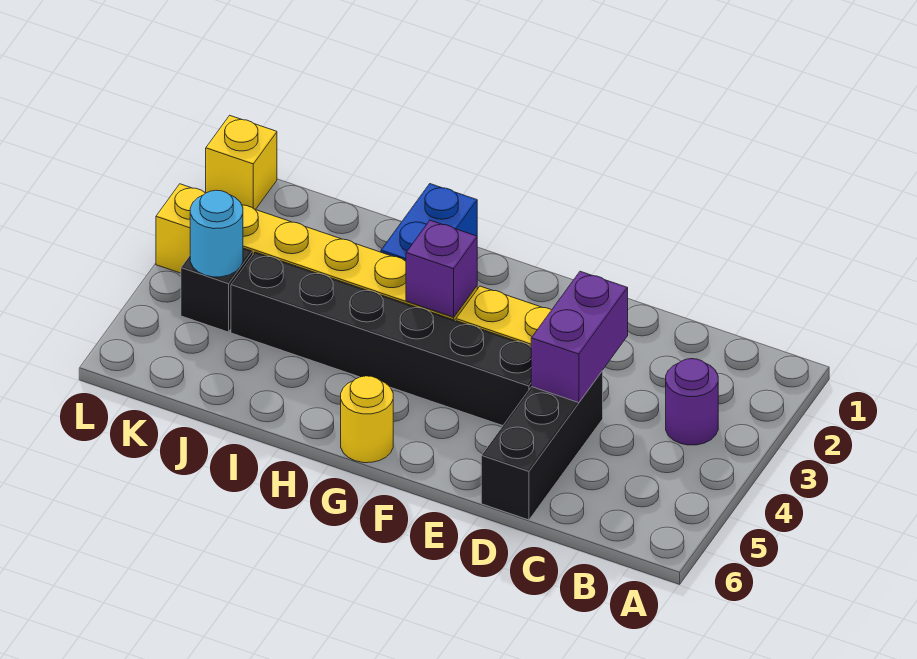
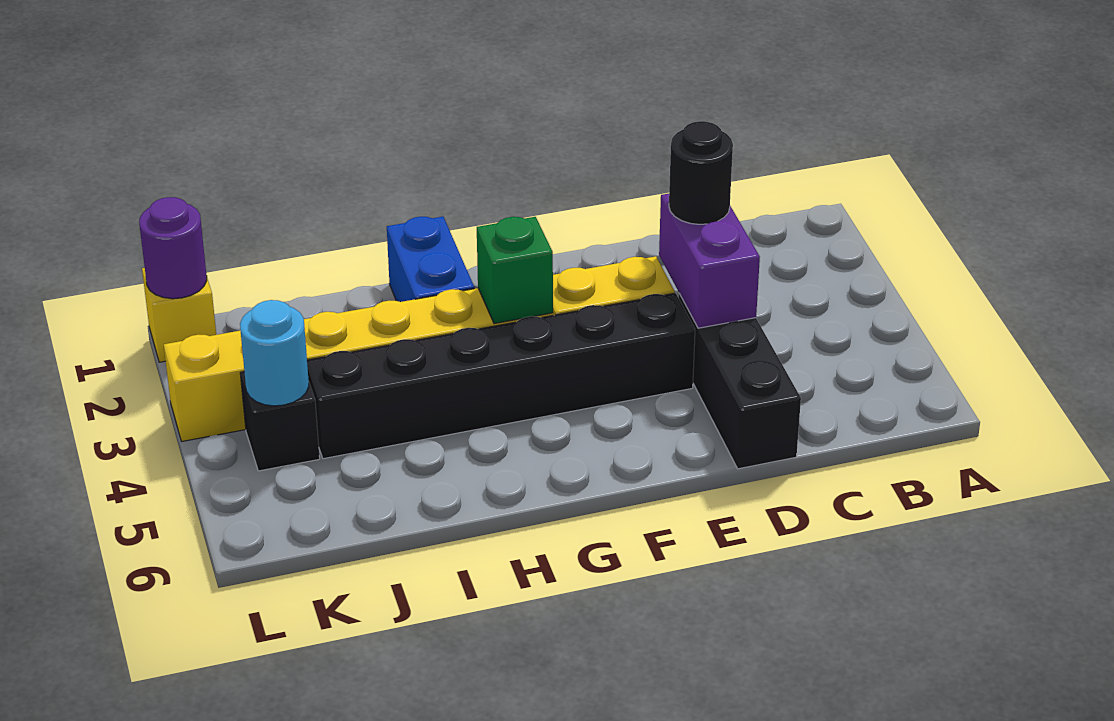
purple round brick B3 level 1 -> purple round brick L1 level 2
none -> black round brick D3 level 3
purple brick G3 level 2 -> green brick G3 level 2
yellow round brick G6 level 1 -> none

